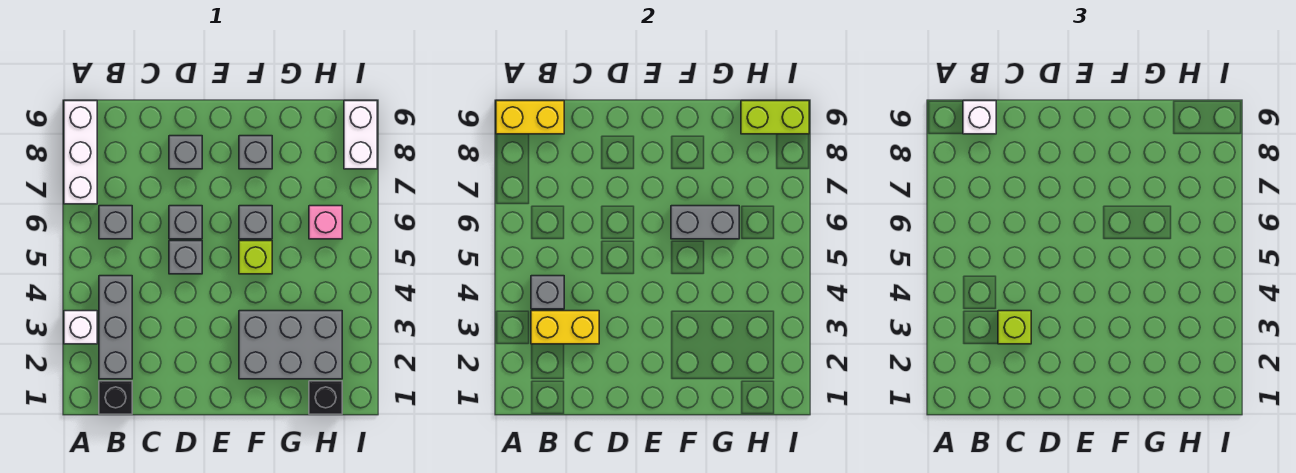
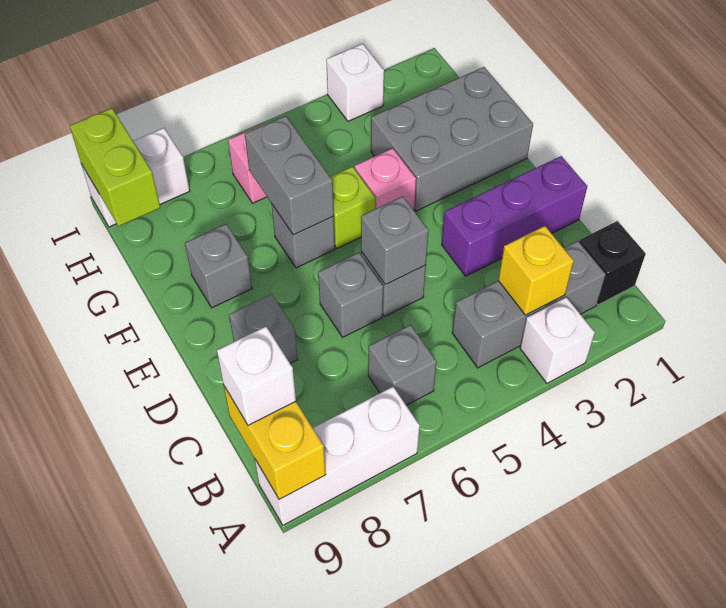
yellow brick B3:C3 level 2 -> yellow brick B3 level 2
grey brick B4 level 2 -> grey brick D5 level 2
lime brick C3 level 3 -> none
none -> purple brick D1:D3 level 1
grey brick F2:H3 level 1 -> grey brick F1:G3 level 1
none -> pink brick F4 level 1
black brick H1 level 1 -> none
none -> white brick I3 level 1

